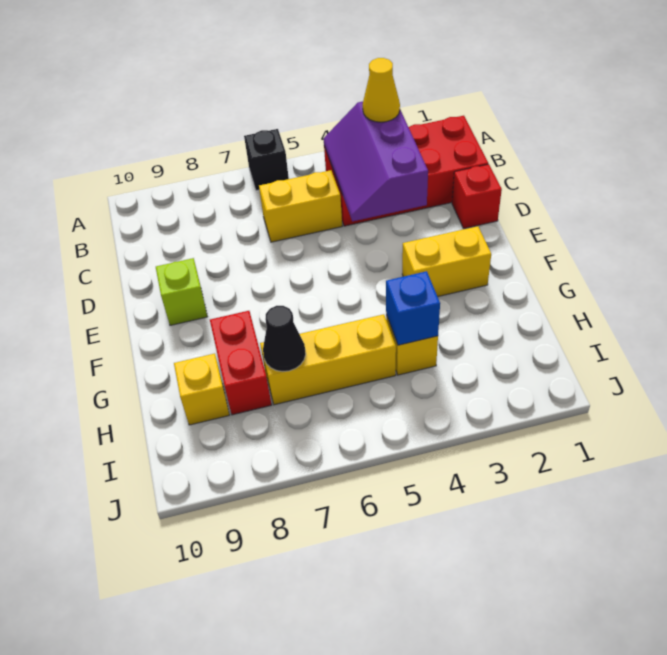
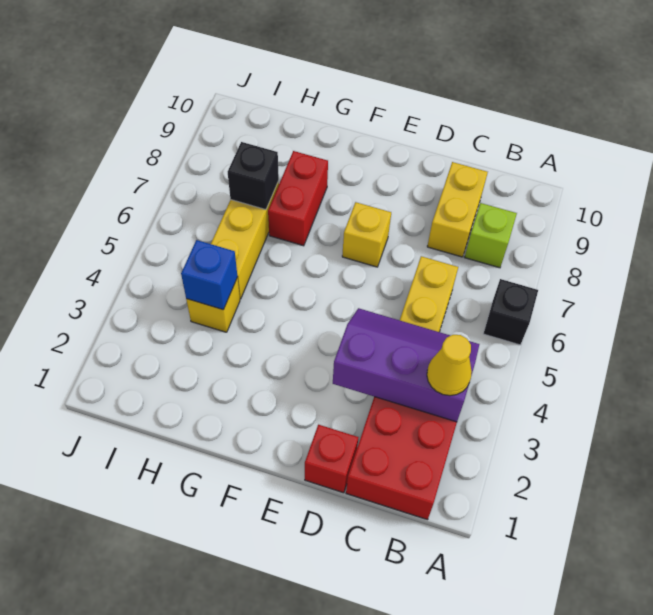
lime brick E9 level 1 -> lime brick B8 level 1
yellow brick F2:F3 level 1 -> yellow brick C8:C9 level 1
red brick G8:H8 level 1 -> red brick G7:G8 level 1
black cone H7 level 2 -> black brick H7 level 2
yellow brick H9 level 1 -> yellow brick E7 level 1

